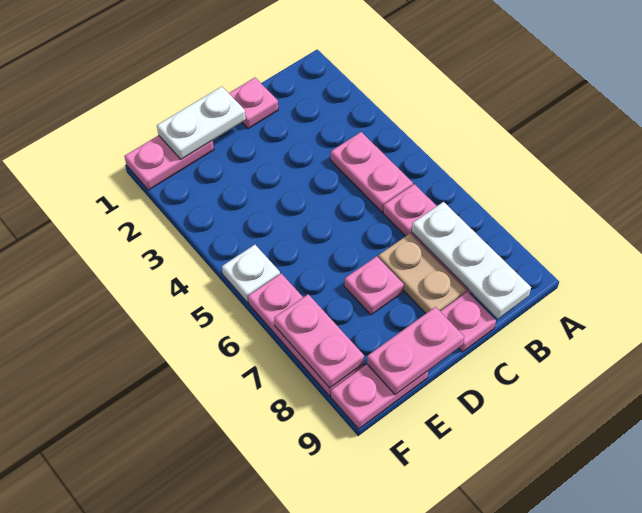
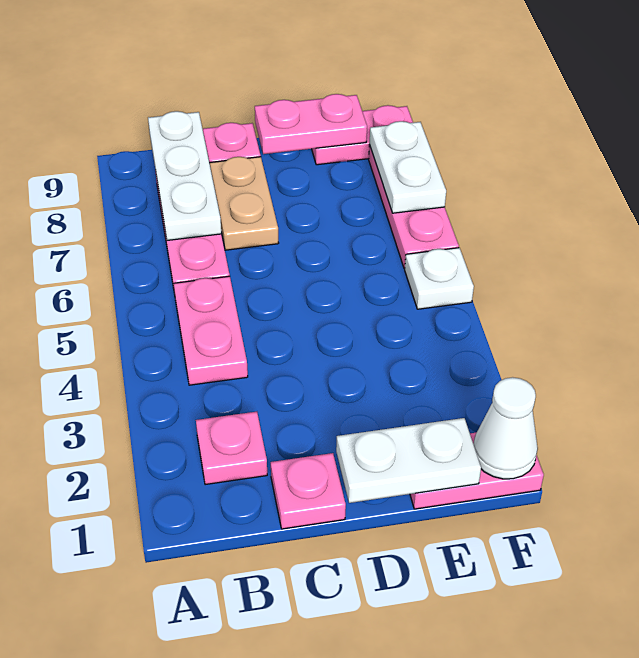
pink plate D7 level 1 -> pink plate B2 level 1
none -> white cone F1 level 2
pink plate F7:F8 level 2 -> white plate F7:F8 level 2

